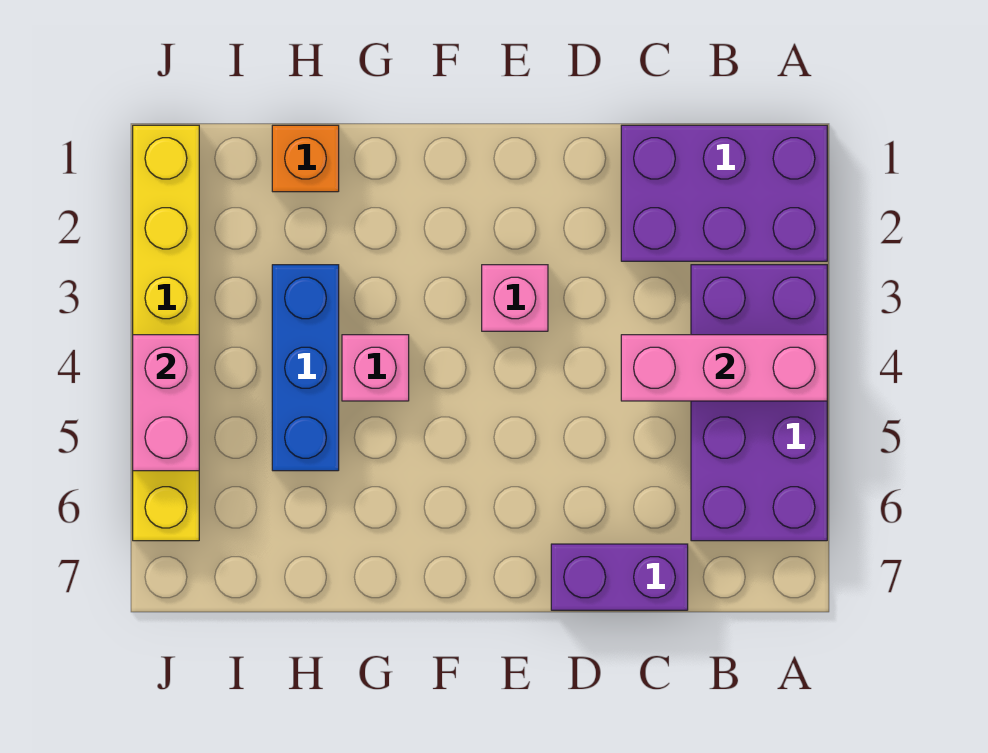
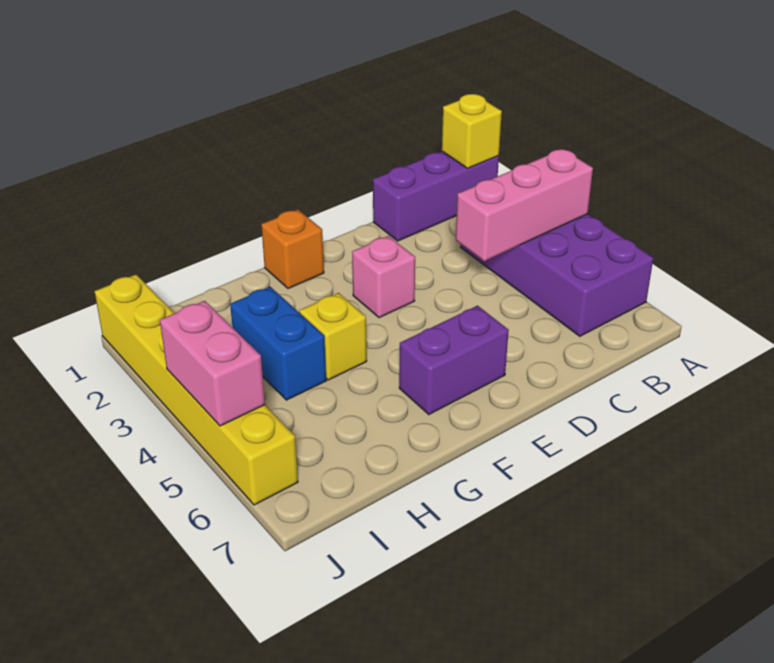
purple brick A1:C2 level 1 -> purple brick A1:C1 level 1
none -> yellow brick A1 level 2
purple brick C7:D7 level 1 -> purple brick E6:F6 level 1
pink brick G4 level 1 -> yellow brick G4 level 1
orange brick H1 level 1 -> orange brick F1 level 1
blue brick H3:H5 level 1 -> blue brick H3:H4 level 1

